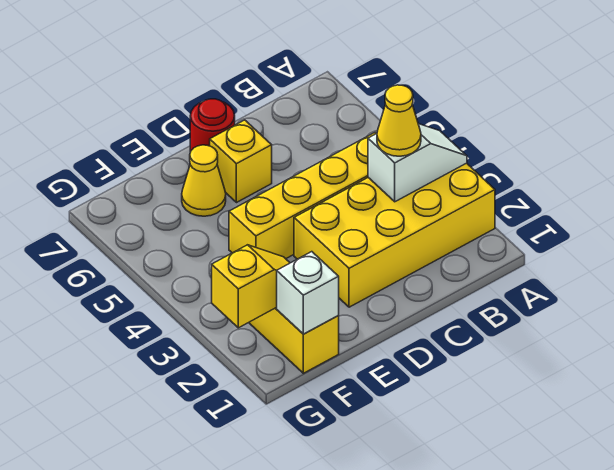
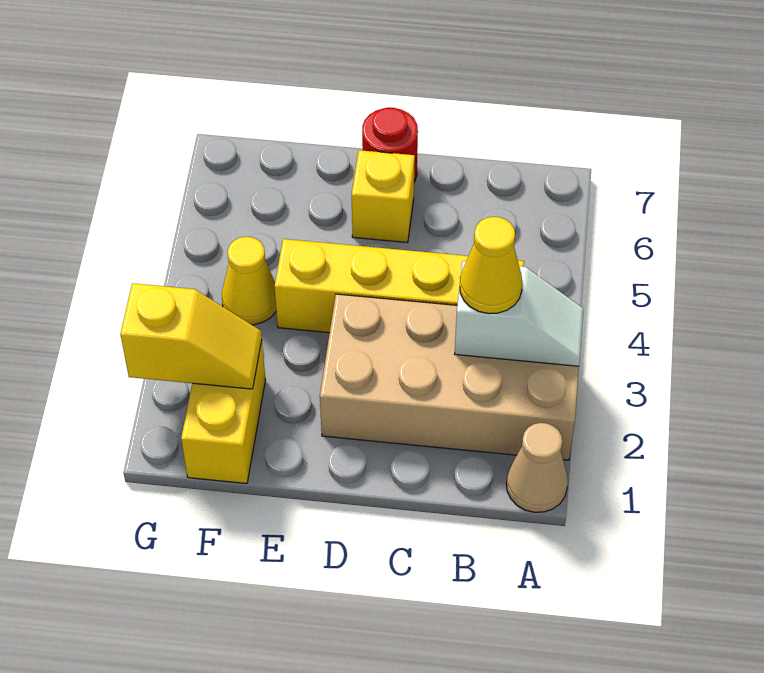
none -> tan cone A1 level 1
yellow brick A2:D3 level 1 -> tan brick A2:D3 level 1
yellow cone E6 level 1 -> yellow cone F4 level 1
white brick F1 level 2 -> none

